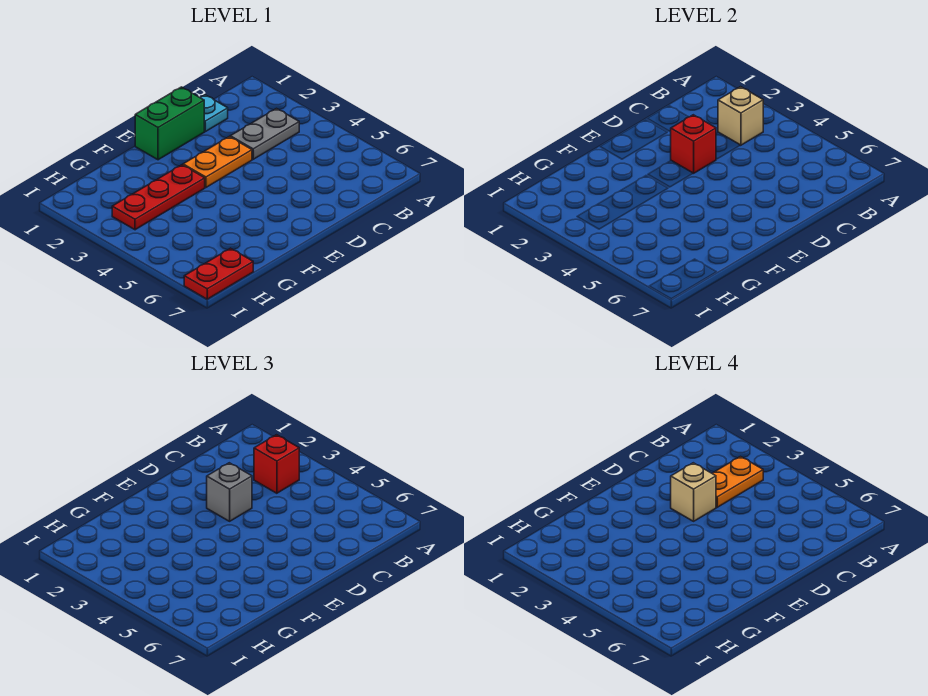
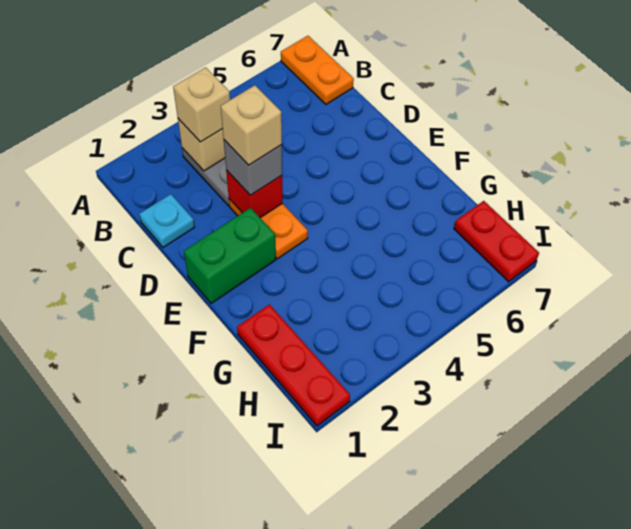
red brick B3 level 3 -> tan brick B3 level 3
orange plate B3:C3 level 4 -> orange plate A7:B7 level 1
green brick D1:E1 level 1 -> green brick E1:E2 level 1
red plate F3:H3 level 1 -> red plate G1:I1 level 1

